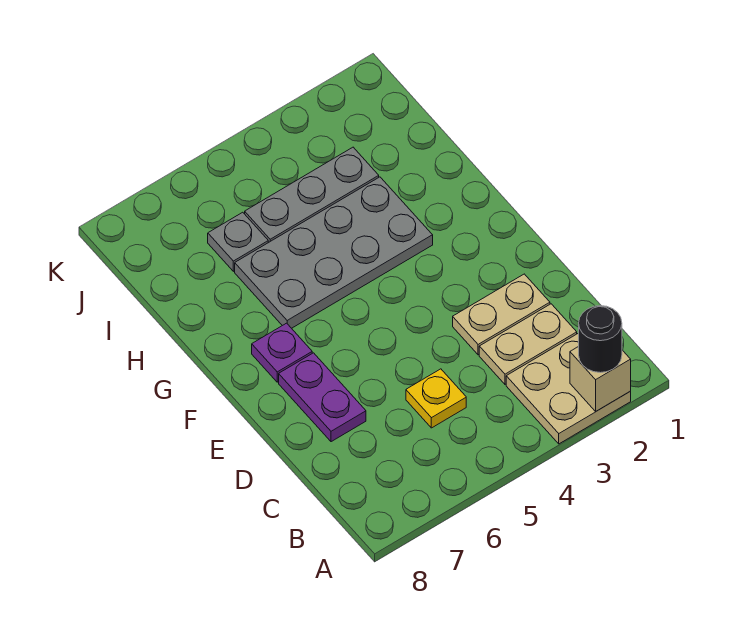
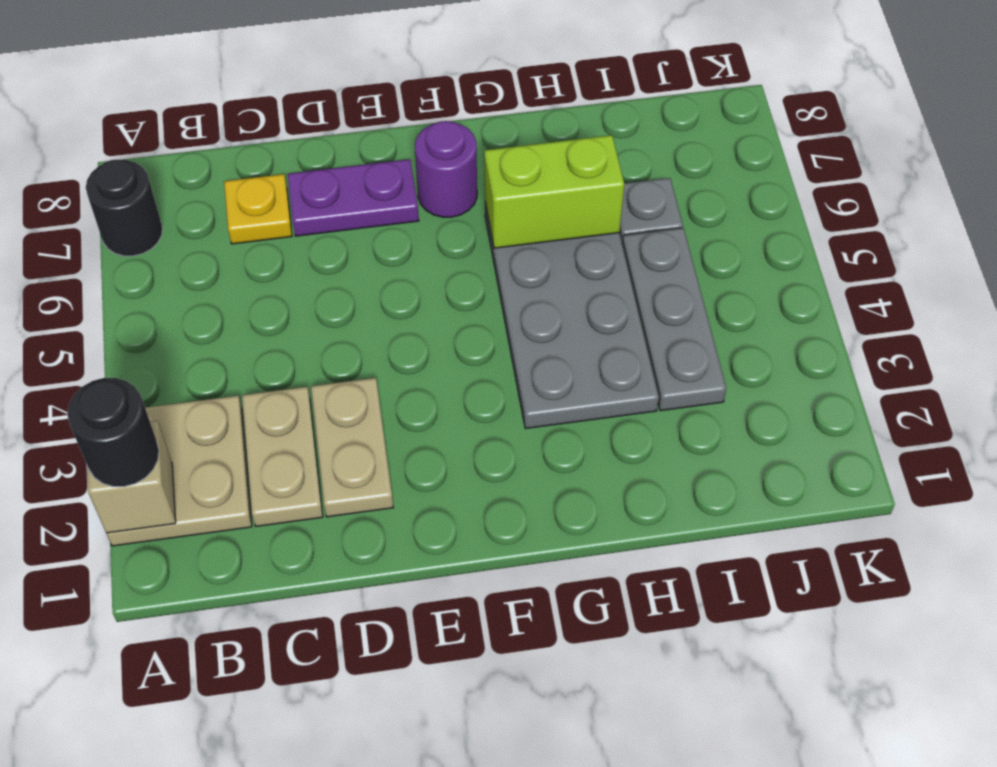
none -> black round brick A7 level 1
yellow plate C5 level 1 -> yellow plate C7 level 1
purple plate F7 level 1 -> purple round brick F7 level 1
none -> lime brick G6:H6 level 2

